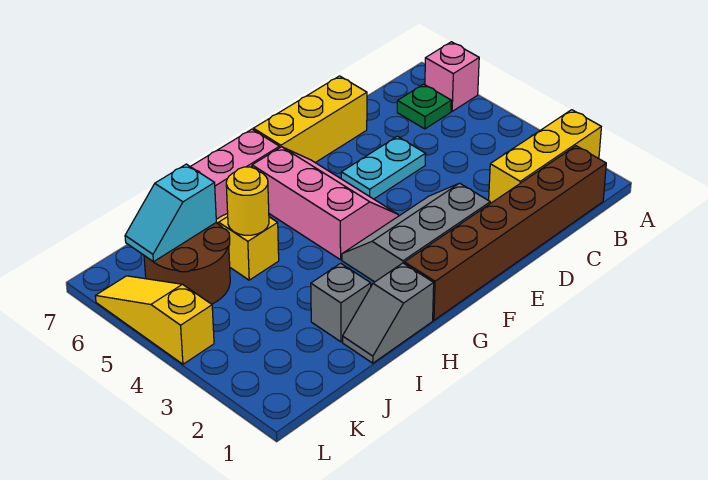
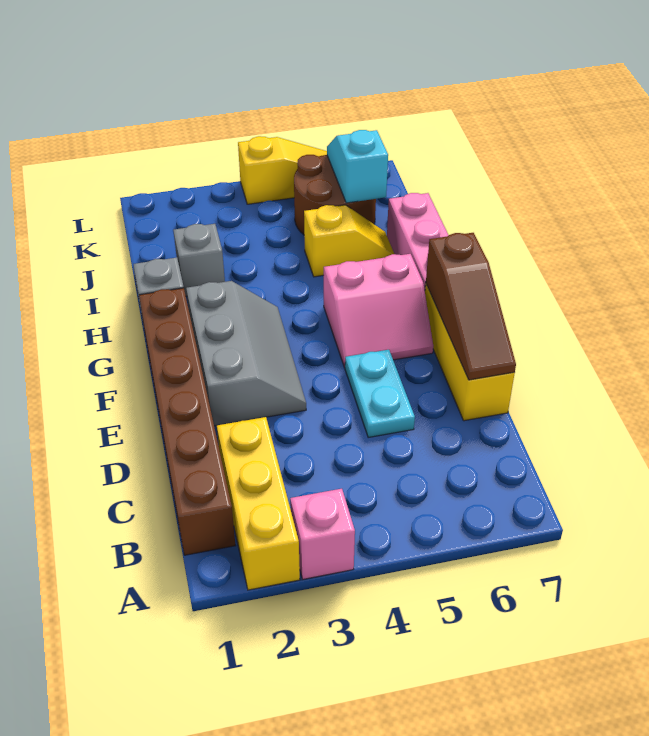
pink brick A6 level 1 -> pink brick A3 level 1
green plate B6 level 1 -> none
none -> brown slope D7:F7 level 2 top F
pink slope F4:G6 level 1 top G -> pink slope F5:G6 level 1 top G
yellow round brick I5 level 2 -> none

